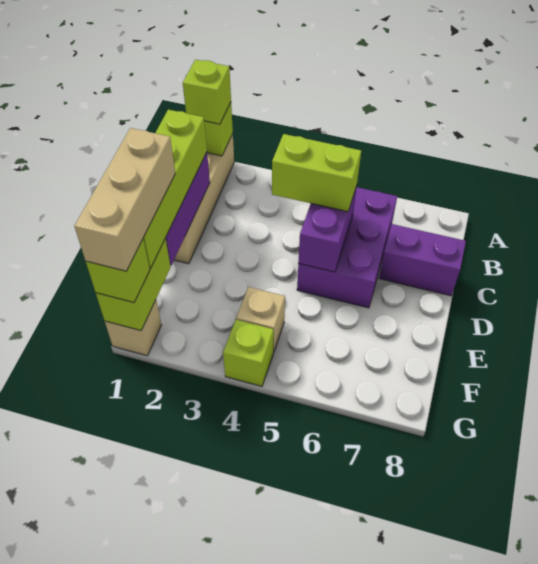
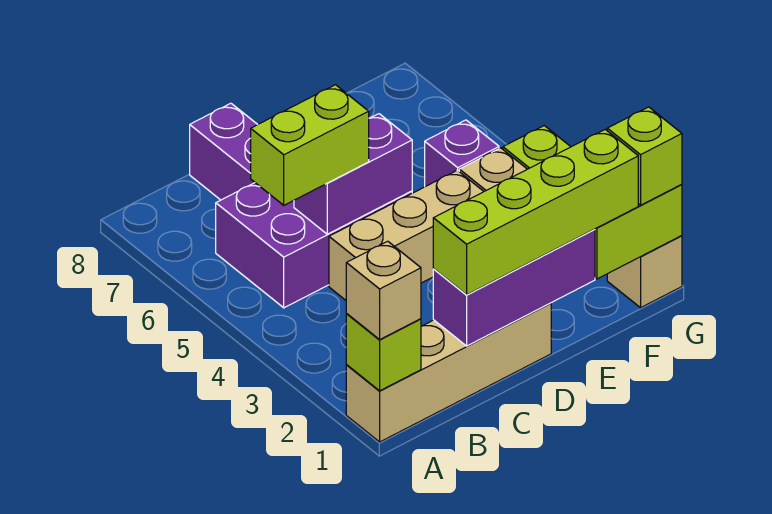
lime brick A1 level 3 -> tan brick A1 level 3
lime brick C4:C5 level 3 -> lime brick B5:C5 level 3
tan brick E1:G1 level 4 -> tan brick C4:E4 level 1
none -> purple brick F5 level 1

